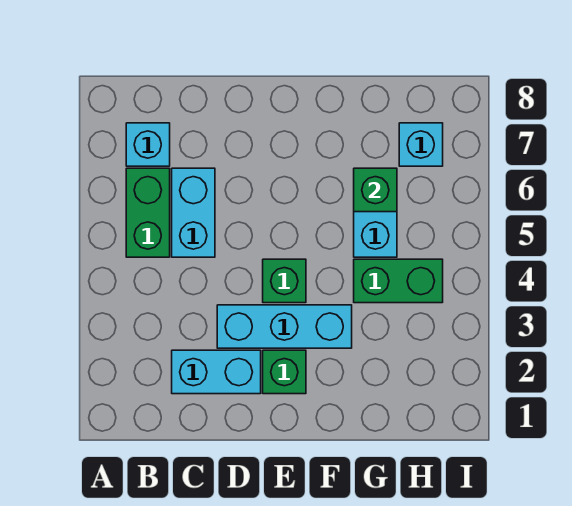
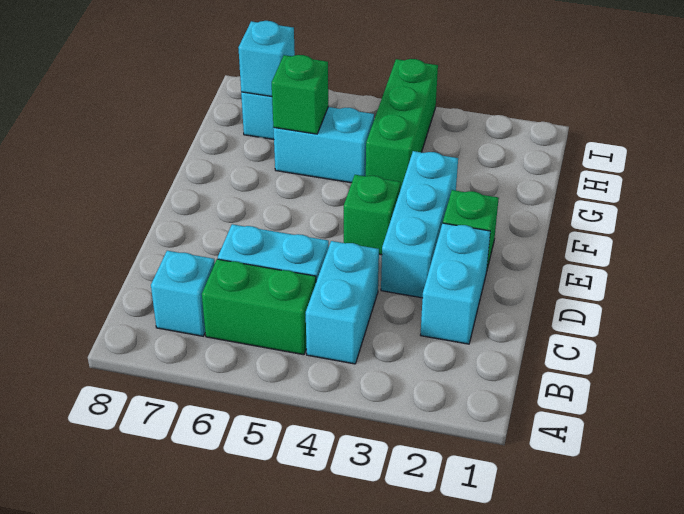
none -> cyan brick B4:C4 level 1
green brick G4:H4 level 1 -> green brick G4:I4 level 1
none -> cyan brick H7 level 2

